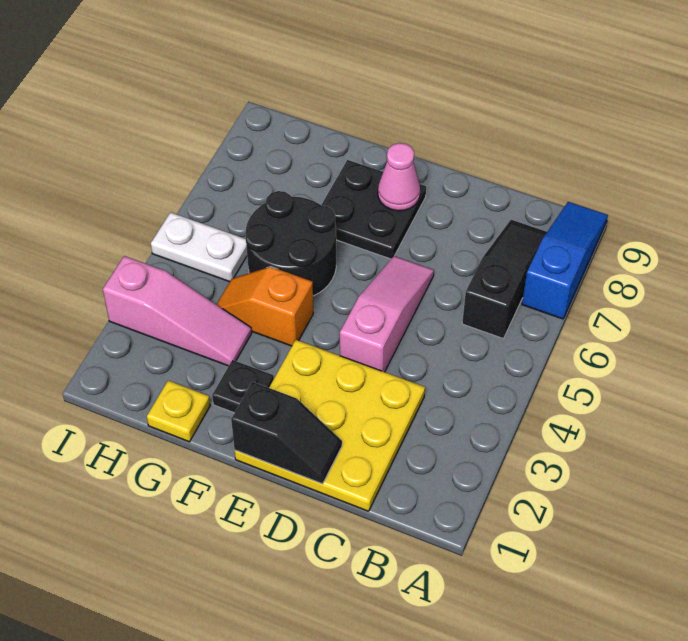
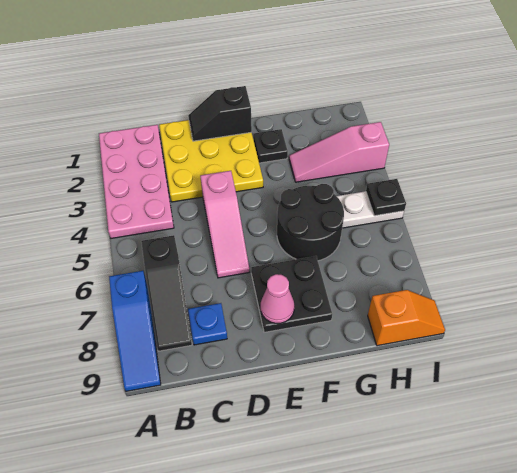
none -> pink plate A1:B4 level 1
none -> blue plate C8 level 1
orange slope F4:G4 level 1 top F -> orange slope H9:I9 level 1 top H
yellow plate G1 level 1 -> none
none -> black plate I5 level 2

